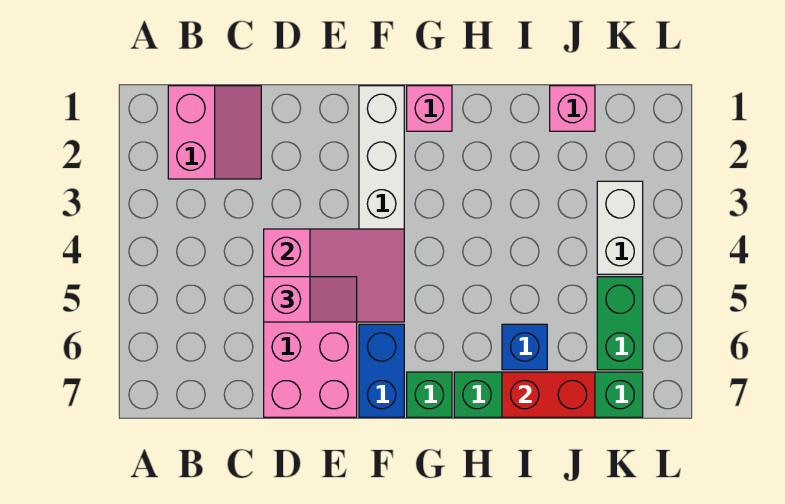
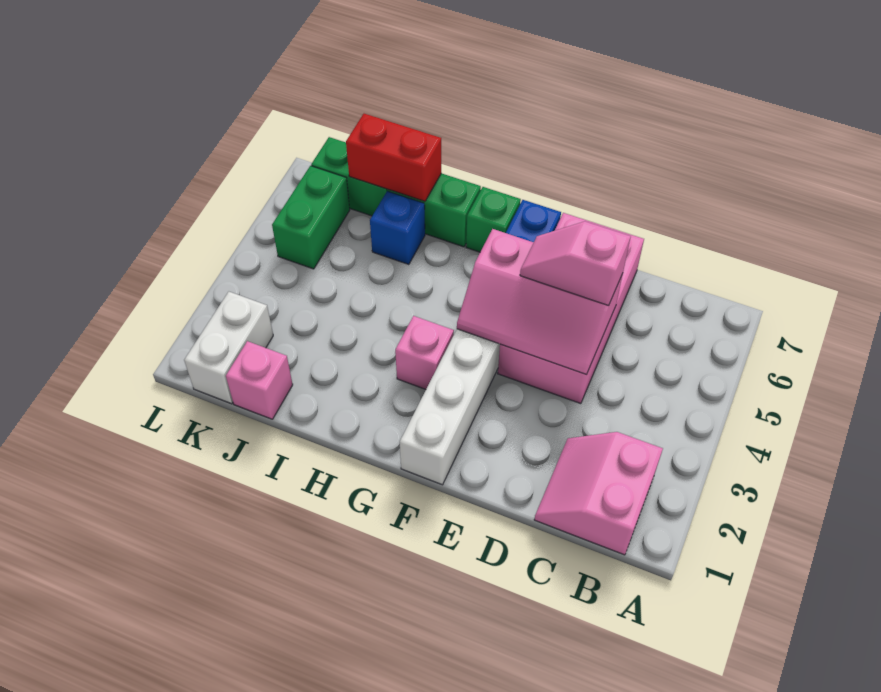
pink slope D4:F5 level 2 top D -> pink slope D4:F5 level 2 top 5
pink brick G1 level 1 -> pink brick G3 level 1
white brick K3:K4 level 1 -> white brick K1:K2 level 1

